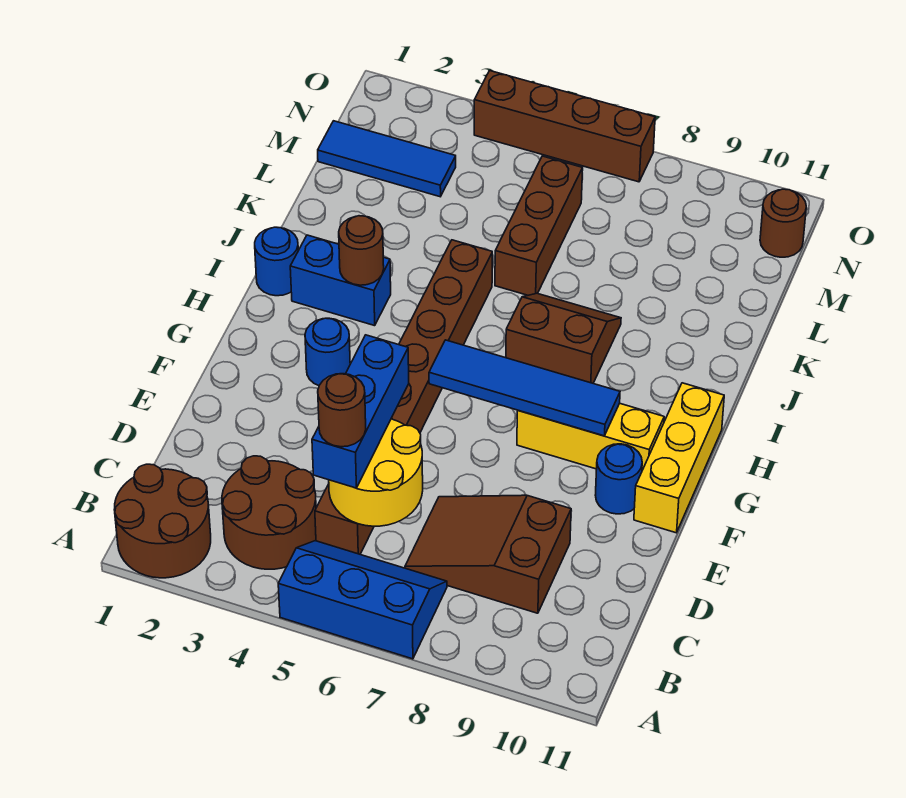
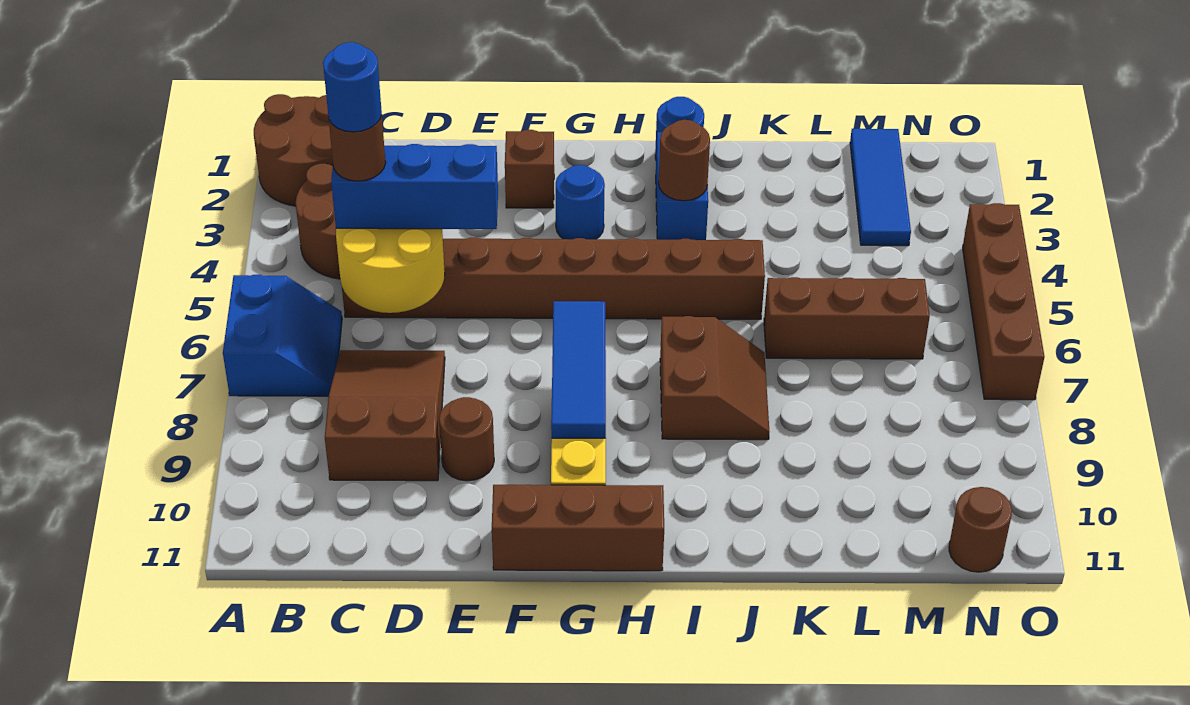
blue slope A5:B7 level 1 top A -> blue slope A6:B7 level 1 top A
none -> brown round brick E9 level 1
none -> brown brick F2 level 1
blue round brick F10 level 1 -> blue round brick C5 level 5
yellow brick F11:H11 level 1 -> brown brick F11:H11 level 1
blue tile G6:G9 level 2 -> blue tile G7:G9 level 2

